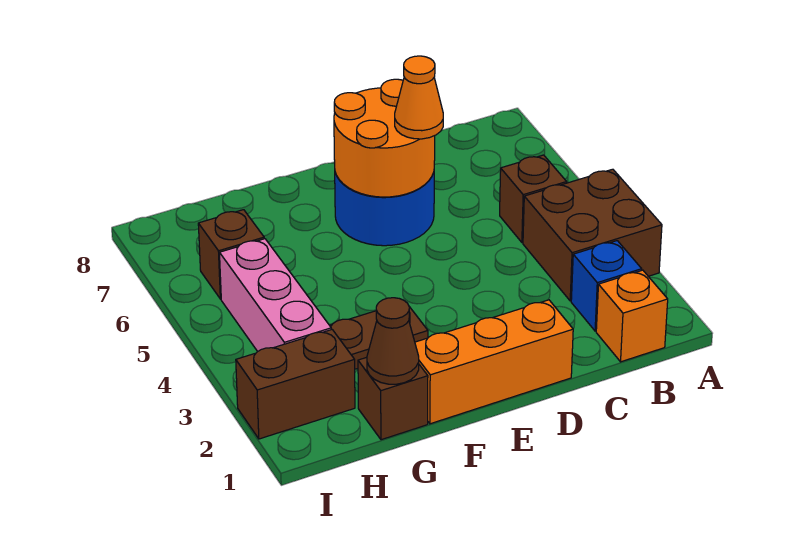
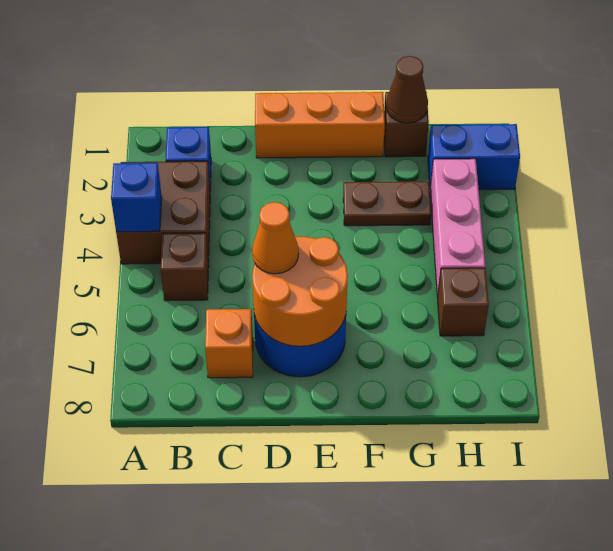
none -> blue brick A4 level 2
orange brick B1 level 1 -> orange brick C7 level 1
brown brick H2:I2 level 1 -> blue brick H2:I2 level 1

